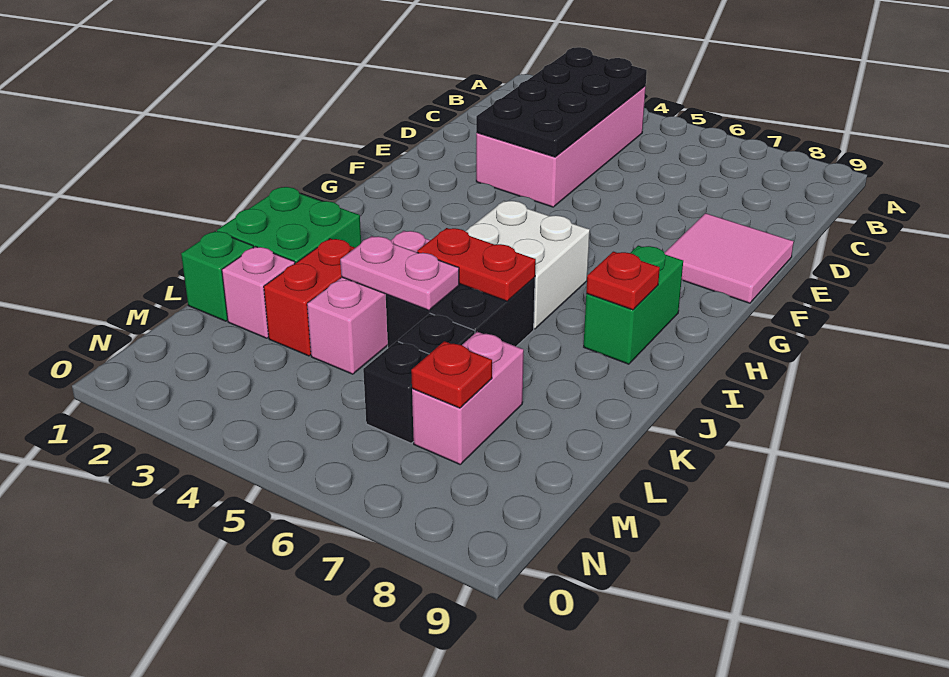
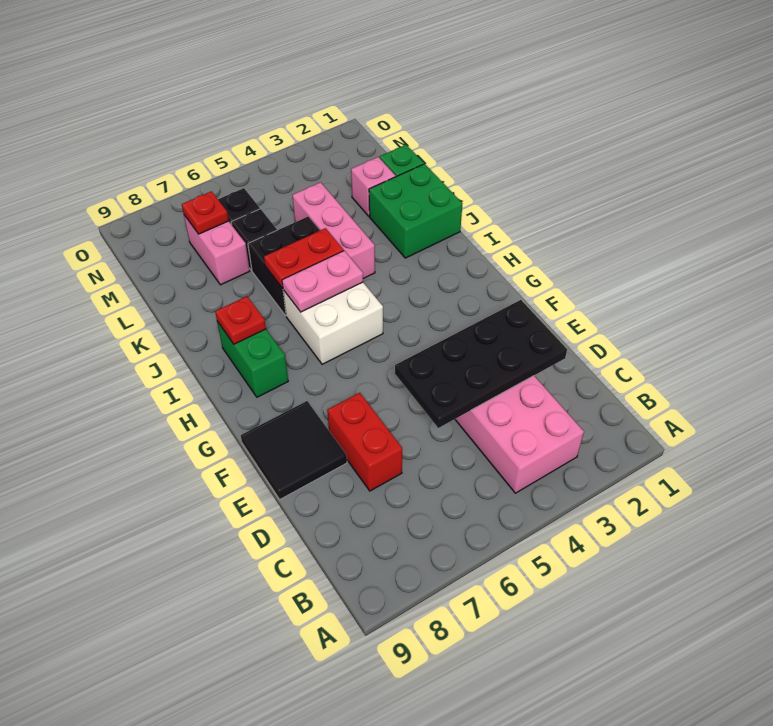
black plate B3:E4 level 2 -> black plate D2:E5 level 2
pink tile E8:F9 level 1 -> black tile E8:F9 level 1
red brick K3:L3 level 1 -> red brick D7:E7 level 1
pink plate K4:K5 level 2 -> pink plate I5:I6 level 2

